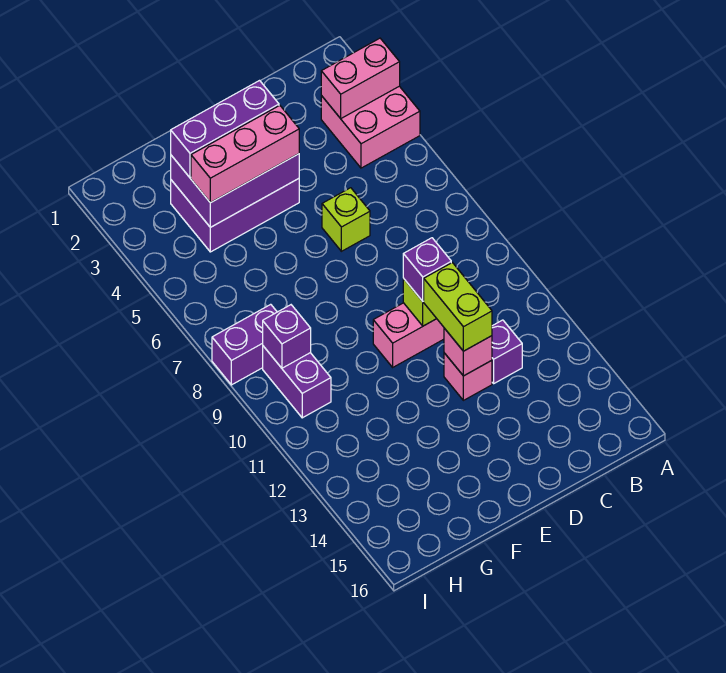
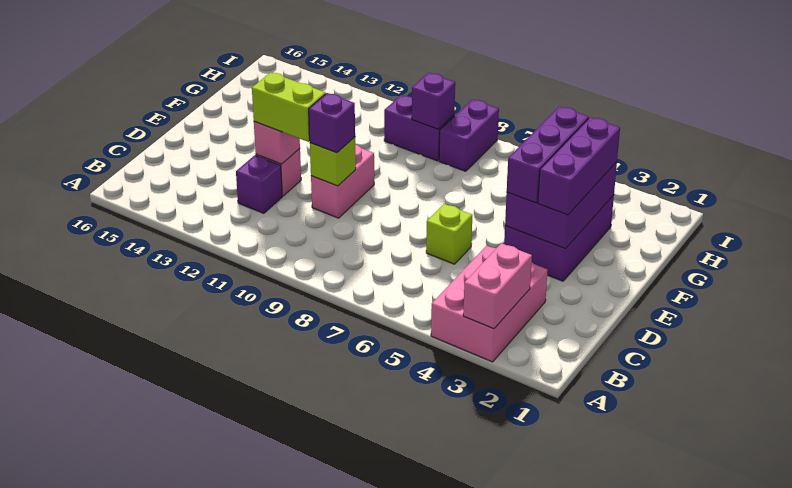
pink brick A3:B4 level 1 -> pink brick A3:C4 level 1
pink brick E4:G4 level 3 -> purple brick E4:G4 level 3

